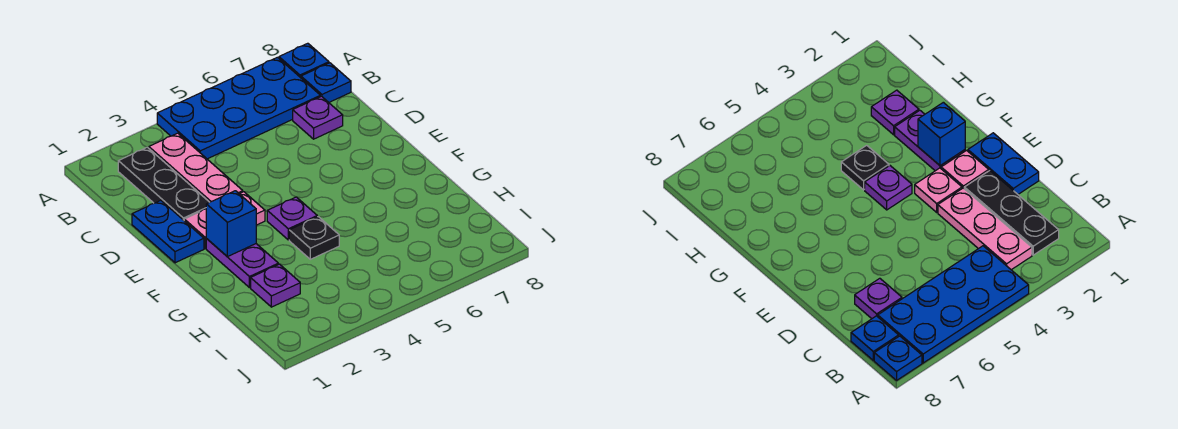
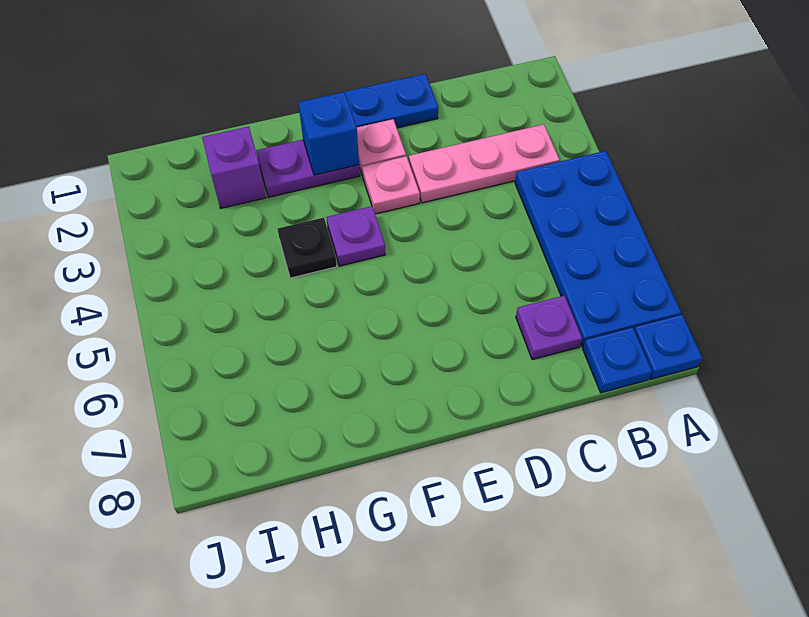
black plate B2:D2 level 1 -> none
purple plate H2 level 1 -> purple brick H2 level 1

